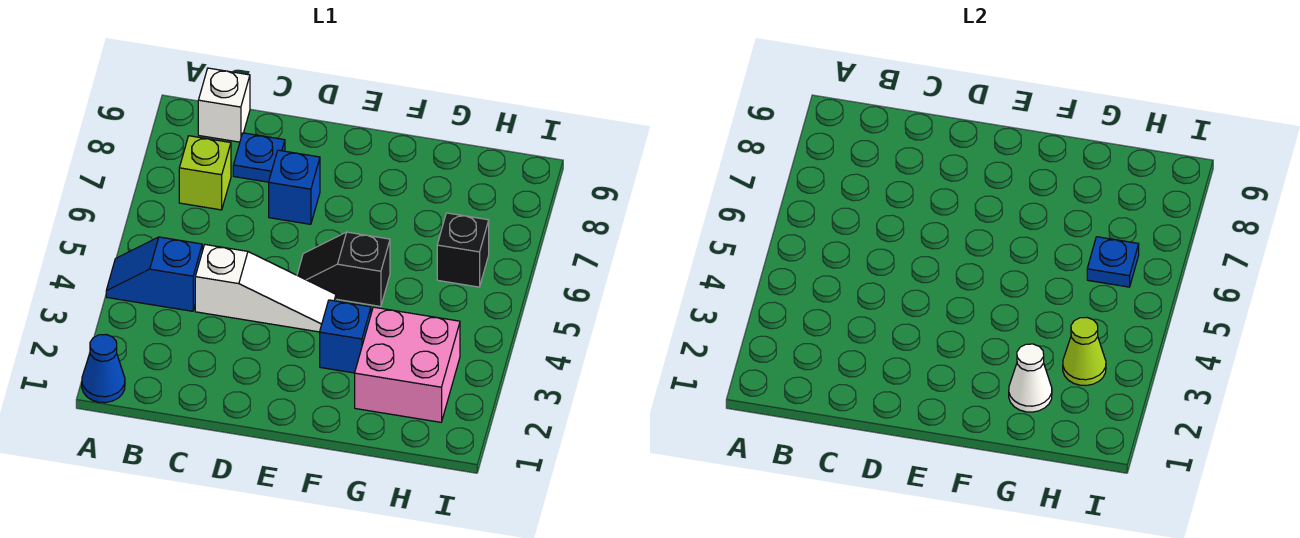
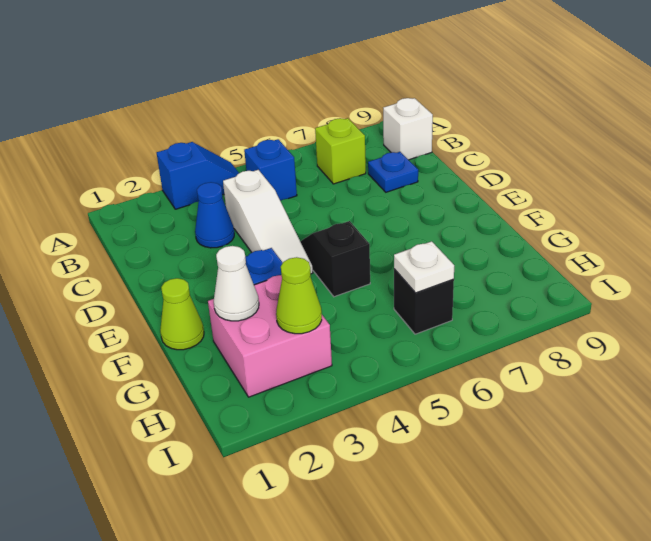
blue cone A1 level 1 -> blue cone C3 level 1
blue slope A4:B4 level 1 top B -> blue slope A3:A4 level 1 top 3
blue brick D7 level 1 -> blue brick B5 level 1
none -> lime cone F1 level 1
blue plate H6 level 2 -> white plate H6 level 2

